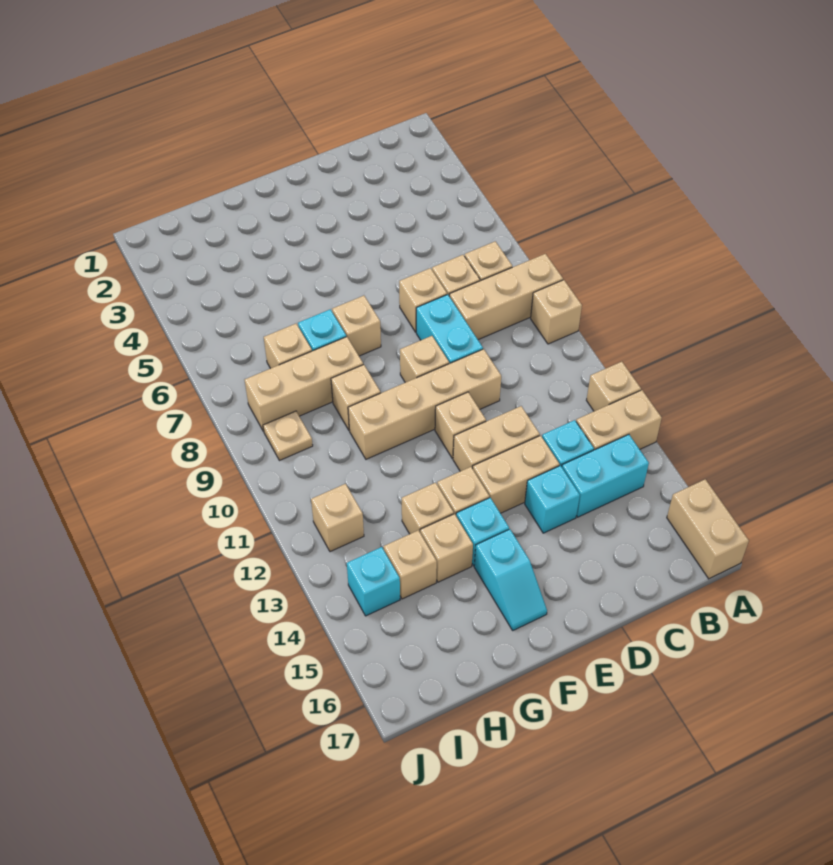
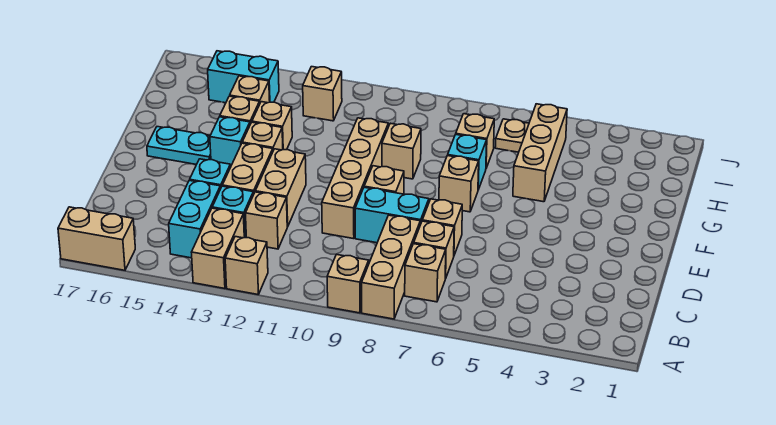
tan brick E11 level 1 -> tan brick C12 level 1
cyan slope F15:F16 level 1 top 15 -> cyan plate F15:F16 level 1
tan brick G8:I8 level 1 -> tan brick G5:I5 level 1
tan plate I9 level 1 -> tan plate I6 level 1
cyan brick I14 level 1 -> cyan brick I14:I15 level 1

